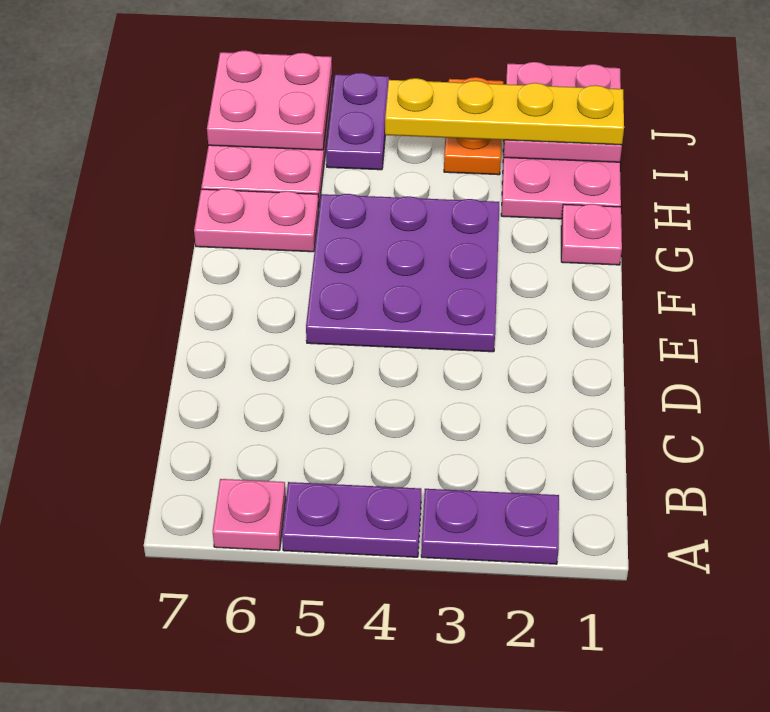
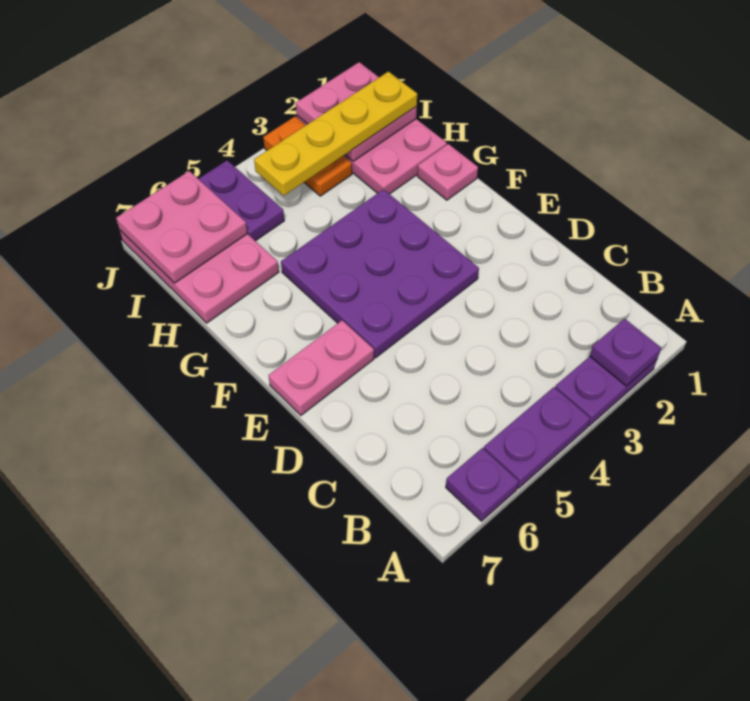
none -> purple plate A2 level 2
pink plate A6 level 1 -> purple plate A6 level 1
pink plate G6:G7 level 1 -> pink plate E6:E7 level 1

